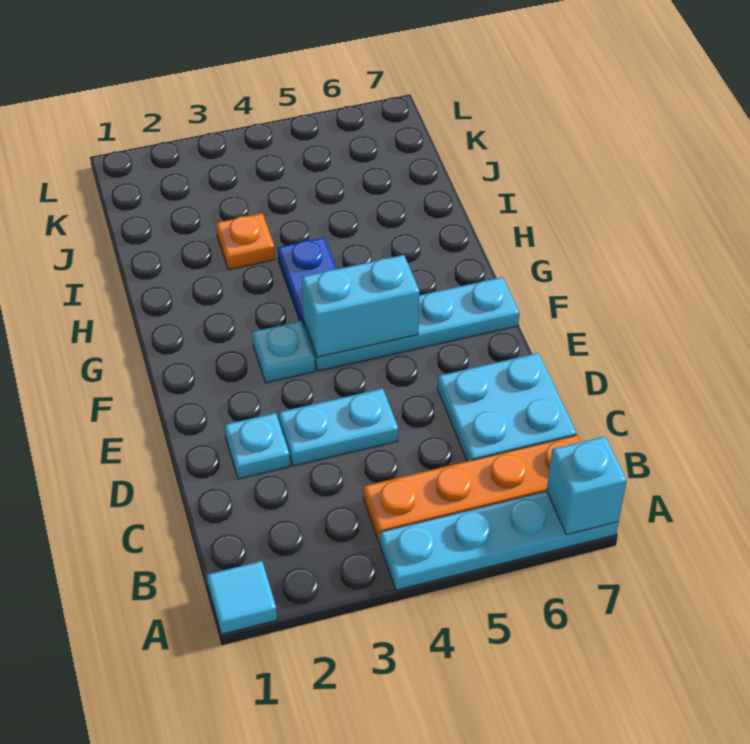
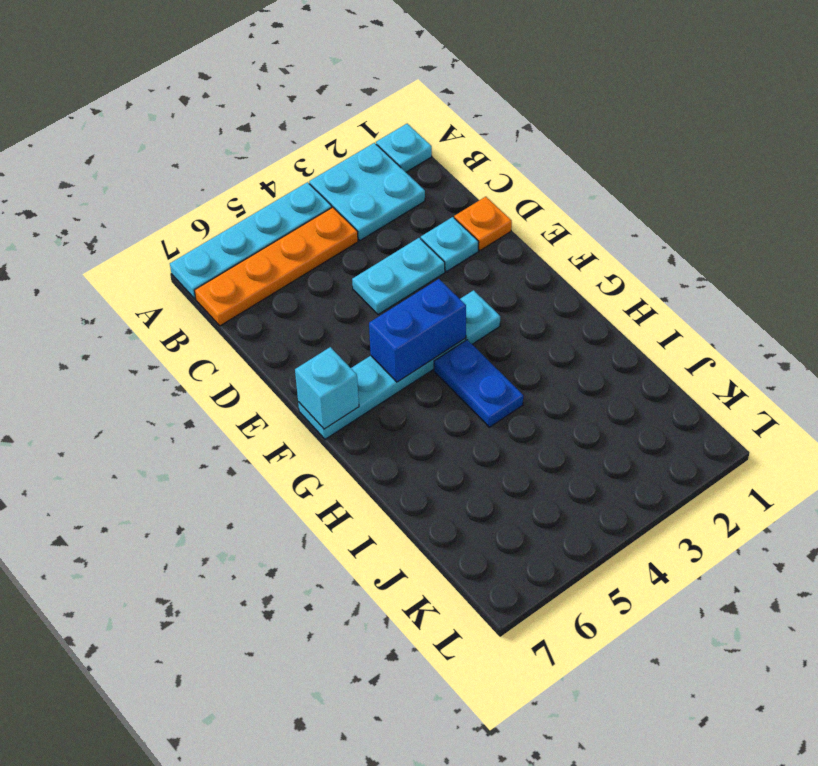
cyan tile A1 level 1 -> cyan plate A1 level 1
cyan brick A7 level 2 -> cyan brick F7 level 2
cyan plate C6:D7 level 1 -> cyan plate A2:B3 level 1
cyan brick F4:F5 level 2 -> blue brick F4:F5 level 2
orange plate I3 level 1 -> orange plate D1 level 1

